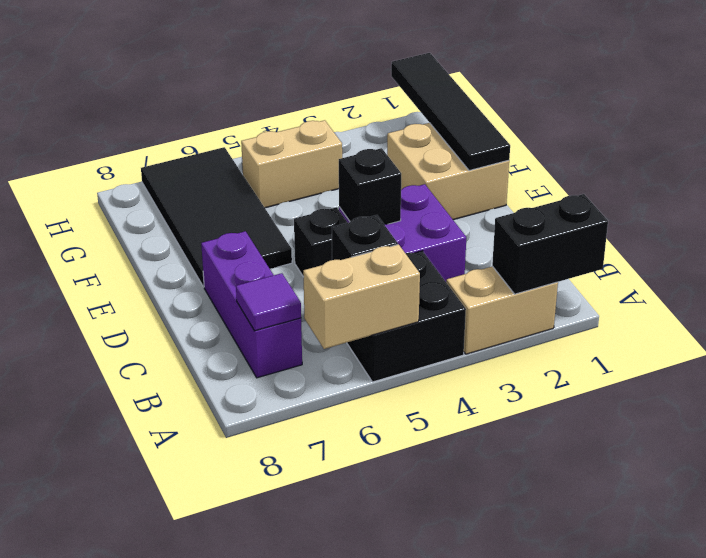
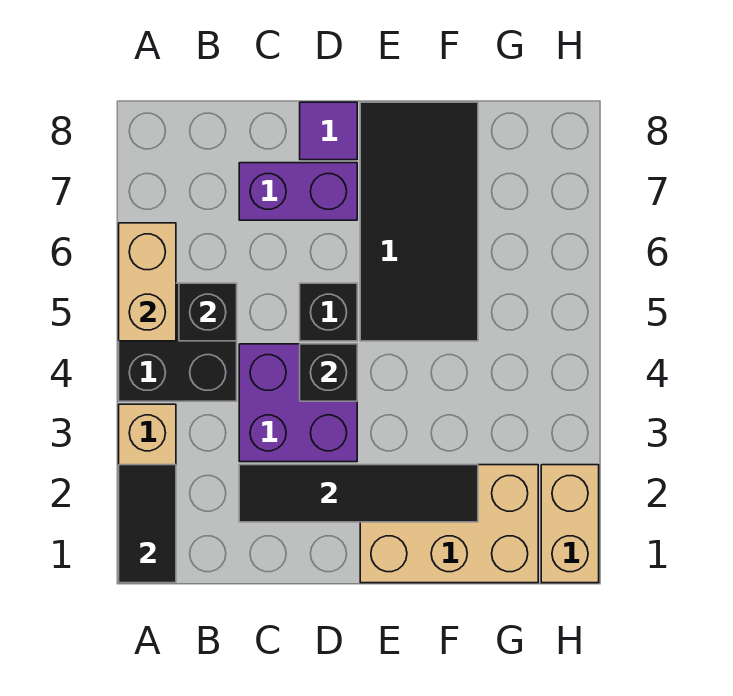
black brick A1:A2 level 2 -> black tile A1:A2 level 2
purple brick B7:D7 level 1 -> purple brick C7:D7 level 1
purple tile B7 level 2 -> purple tile D8 level 1
tan brick E1:F2 level 1 -> tan brick E1:G2 level 1
black tile E1:H1 level 2 -> black tile C2:F2 level 2
black tile E6:H7 level 1 -> black tile E5:F8 level 1
tan brick G4:G5 level 1 -> tan brick H1:H2 level 1

